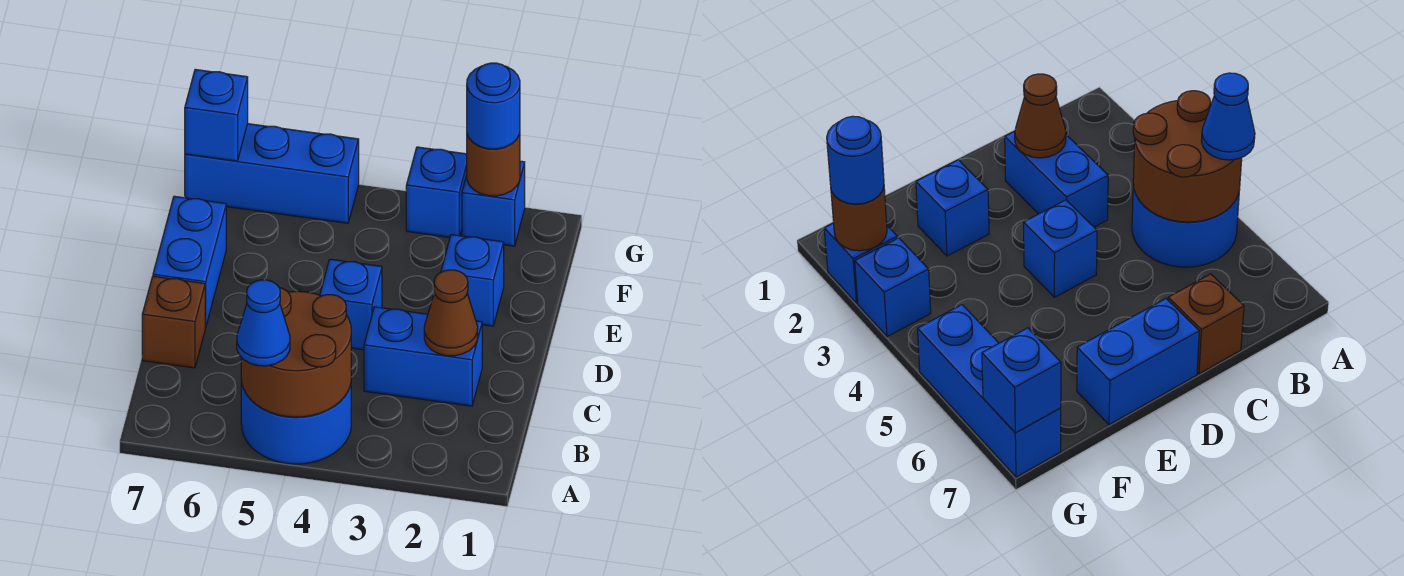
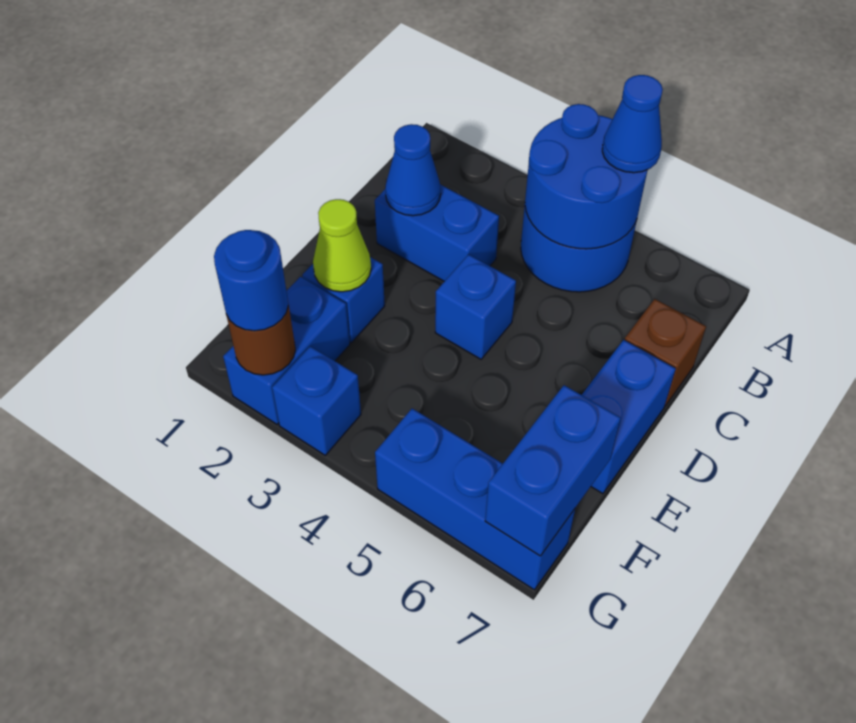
brown round brick A4:B5 level 2 -> blue round brick A4:B5 level 2
brown cone C2 level 2 -> blue cone C2 level 2
none -> lime cone E2 level 2
blue brick G2 level 1 -> blue brick F2:G2 level 1
blue brick G7 level 2 -> blue brick F7:G7 level 2

